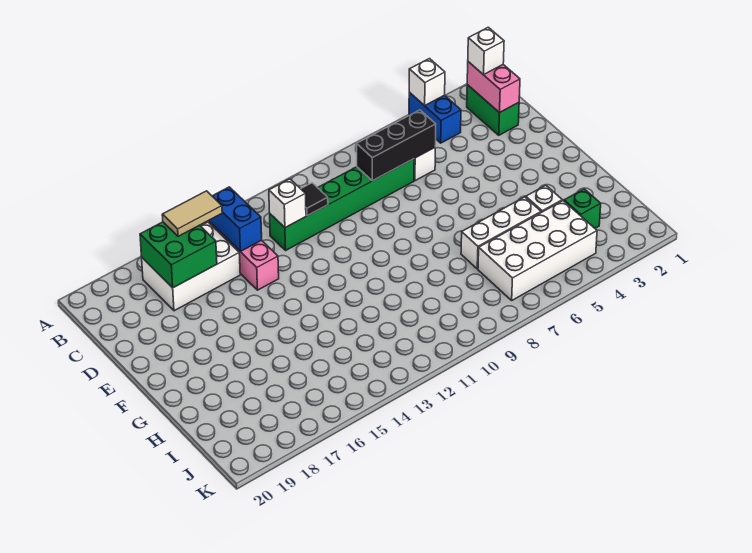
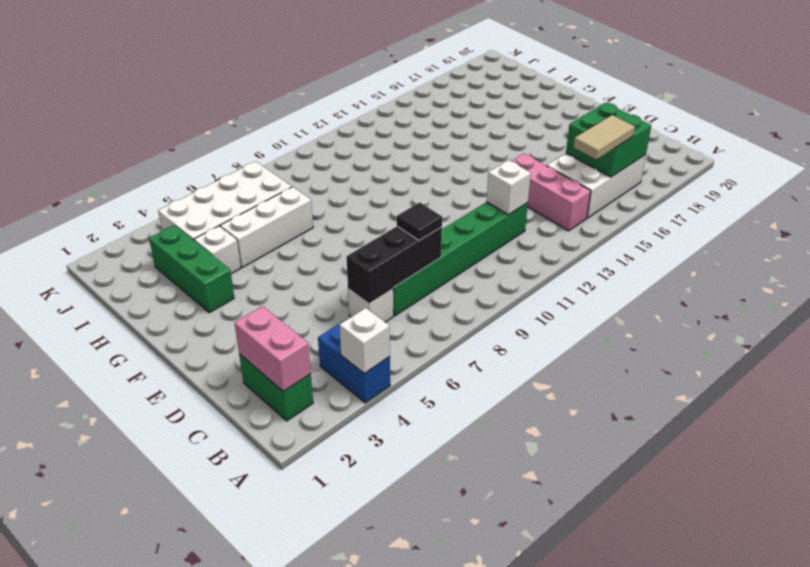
white brick B2 level 3 -> none
blue brick B14:C14 level 2 -> none
black tile C11 level 2 -> black tile C8 level 3
green brick I3 level 1 -> green brick G3:I3 level 1

